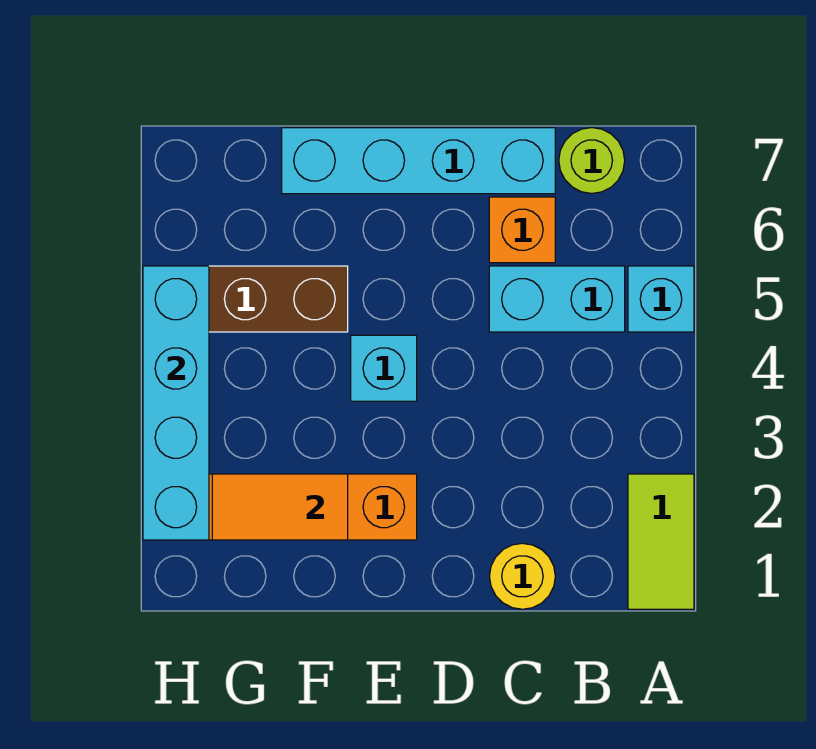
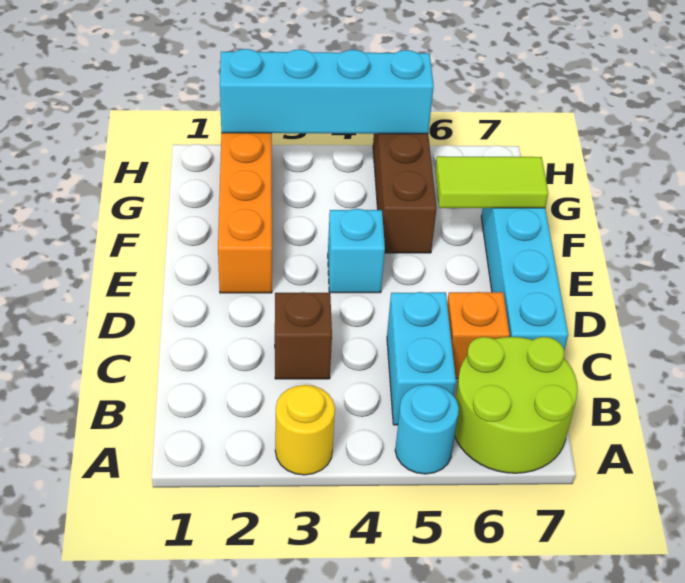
lime tile A1:A2 level 1 -> lime tile F6:F7 level 2
cyan brick A5 level 1 -> cyan round brick A5 level 1
lime round brick B7 level 1 -> lime round brick A6:B7 level 1
yellow round brick C1 level 1 -> yellow round brick A3 level 1
none -> brown brick C3 level 1
orange tile F2:G2 level 2 -> none

